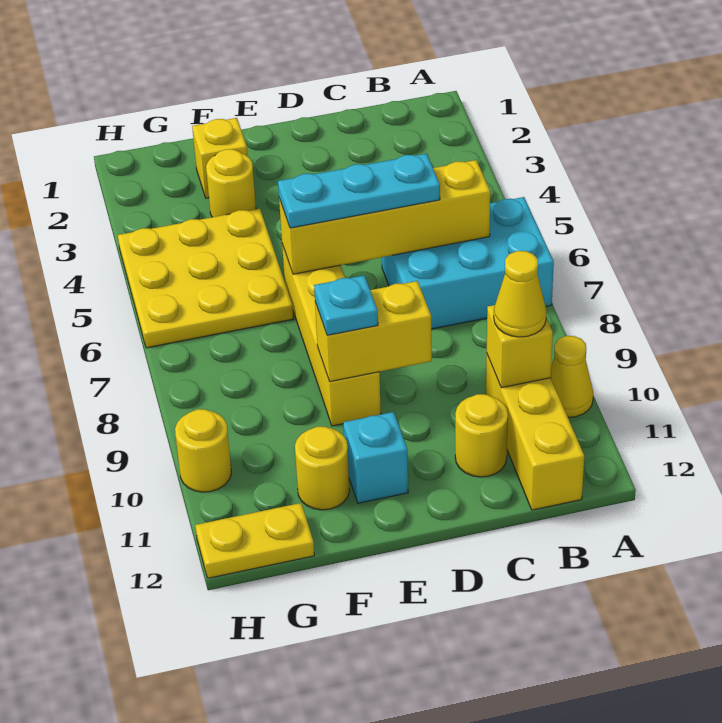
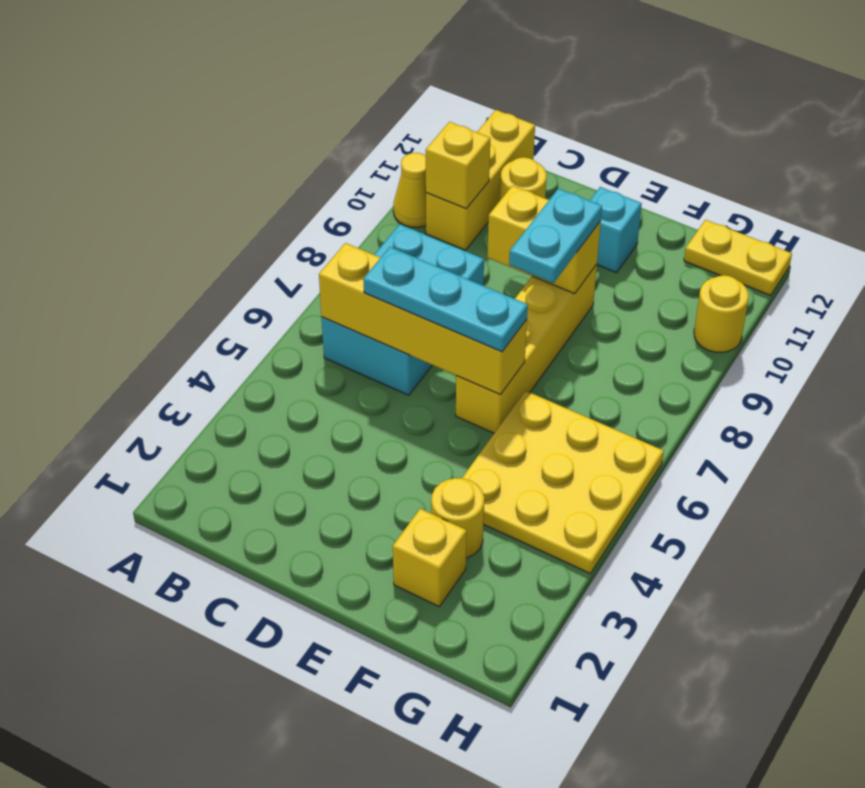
cyan brick A6:C7 level 1 -> cyan brick B6:C8 level 1
yellow cone B10 level 3 -> none
cyan plate E9 level 3 -> cyan plate E8:E9 level 3
yellow round brick F11 level 1 -> none

